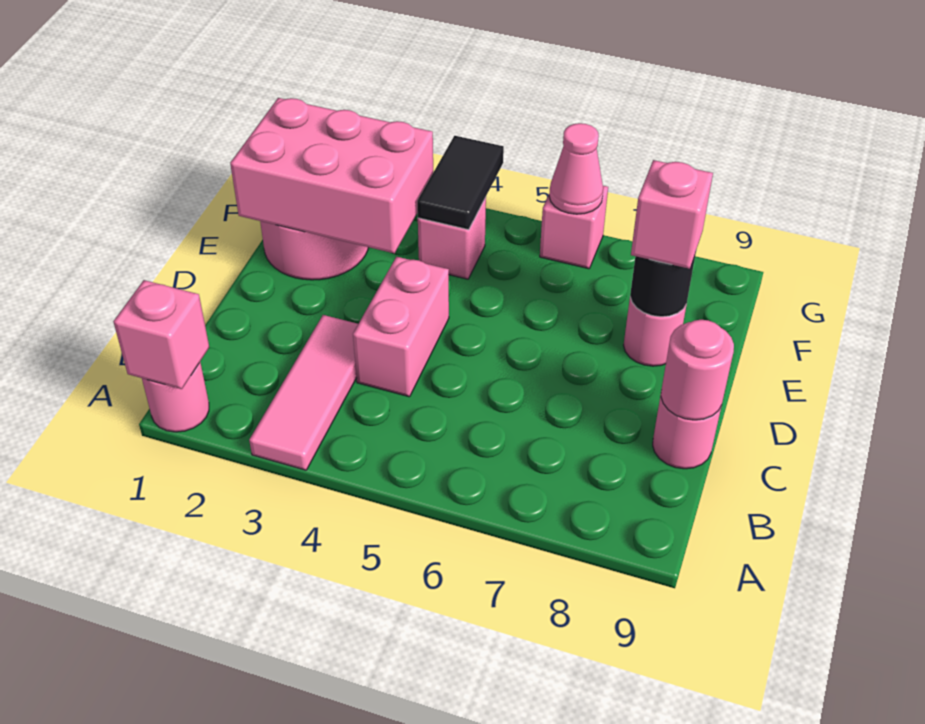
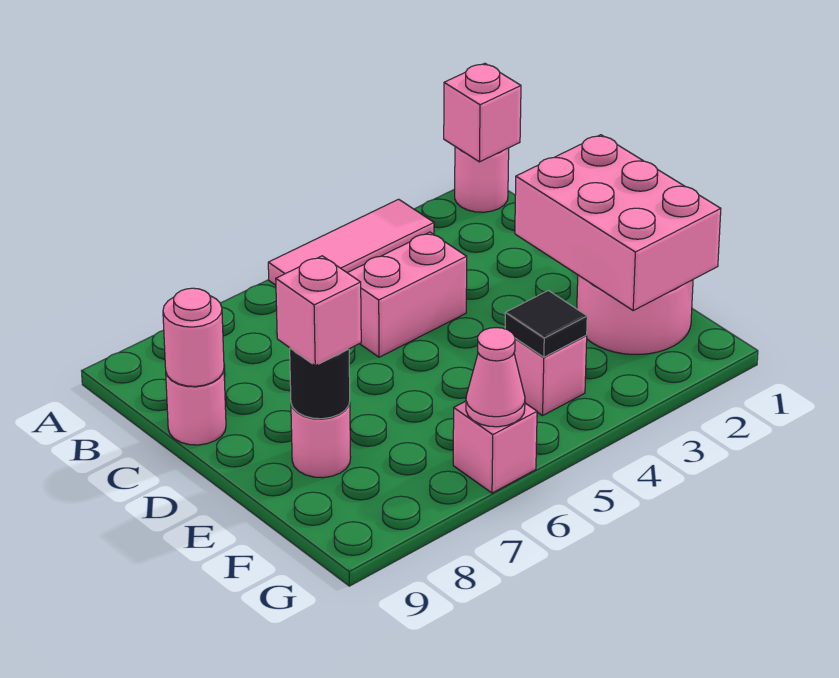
pink tile A3:C3 level 1 -> pink tile A3:A5 level 1
pink brick C4:D4 level 1 -> pink brick C4:C5 level 1
pink brick E1:F3 level 2 -> pink brick D1:F2 level 2
black tile F4:G4 level 2 -> black tile F4 level 2

